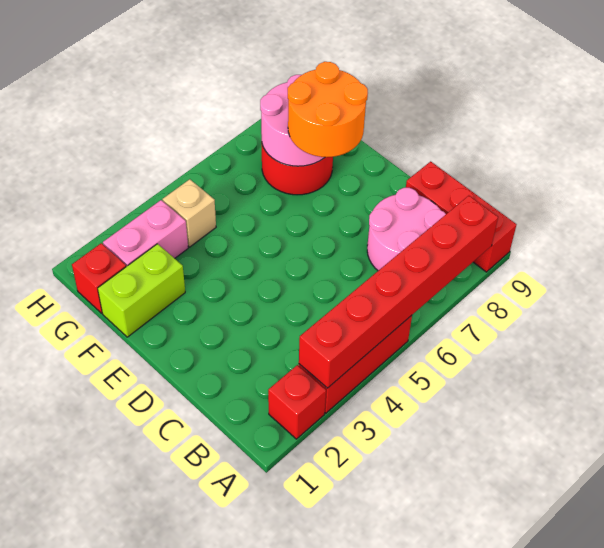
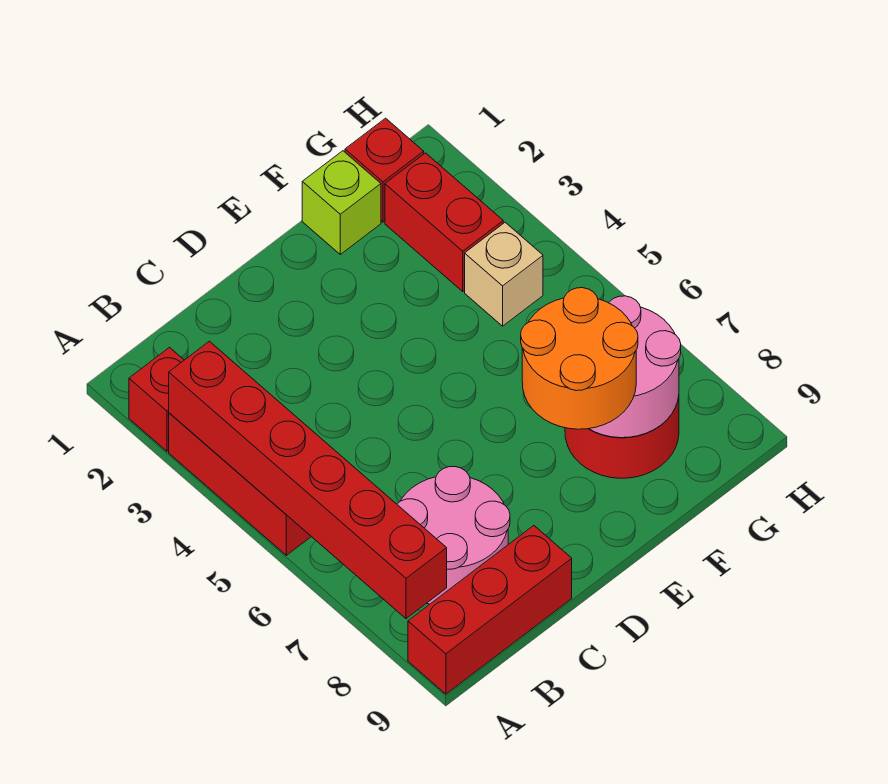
lime brick F1:F2 level 1 -> lime brick F1 level 1
pink brick G2:G3 level 1 -> red brick G2:G3 level 1

